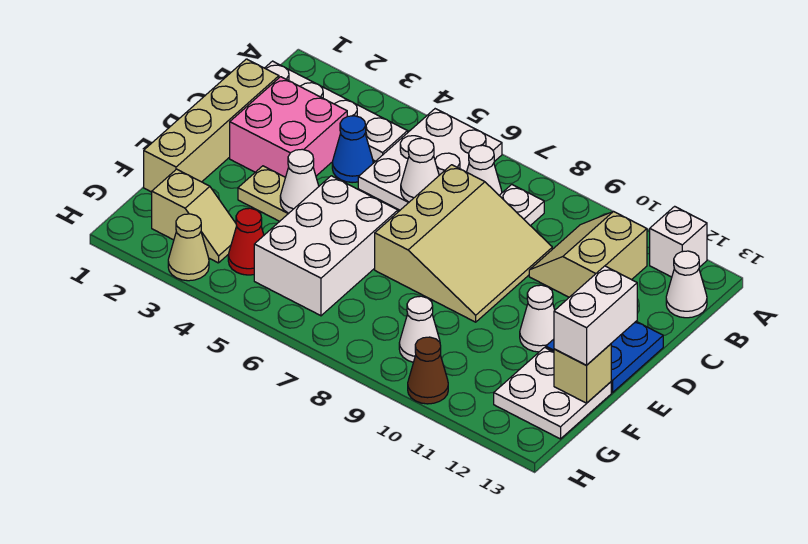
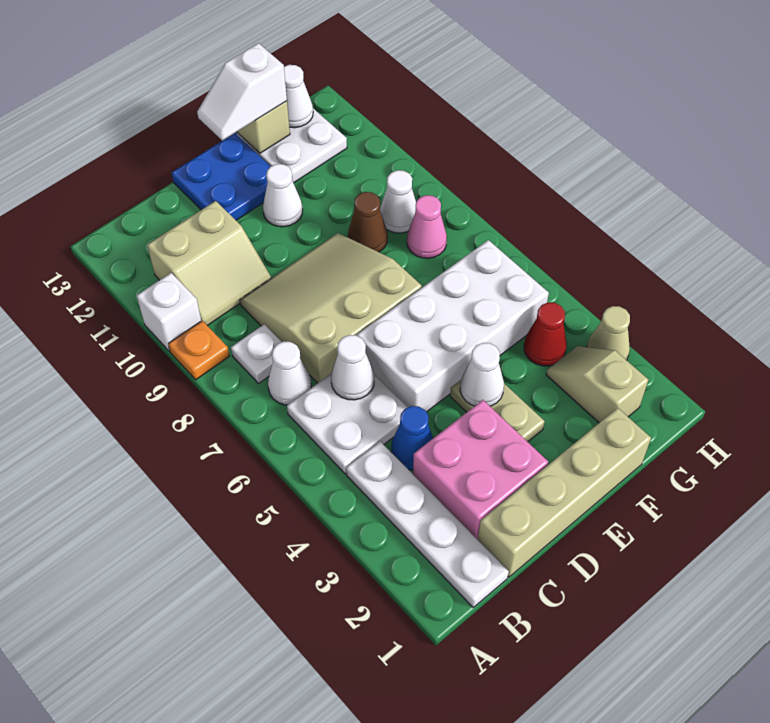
white plate A5:C6 level 1 -> white plate B5:C6 level 1
none -> orange plate A9 level 1
white brick A12 level 1 -> white brick A10 level 1
white cone B13 level 1 -> white cone G13 level 2
white brick E5:G6 level 1 -> white brick D5:G6 level 1
white brick E13:F13 level 3 -> white slope E13:F13 level 3 top F
none -> pink cone G8 level 1
brown cone H10 level 1 -> brown cone F9 level 1

